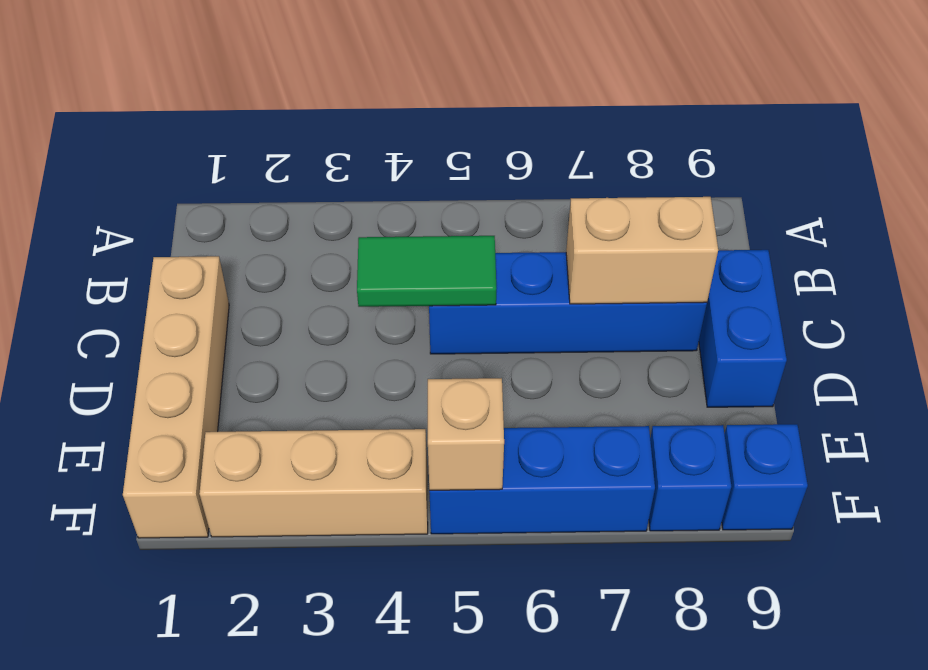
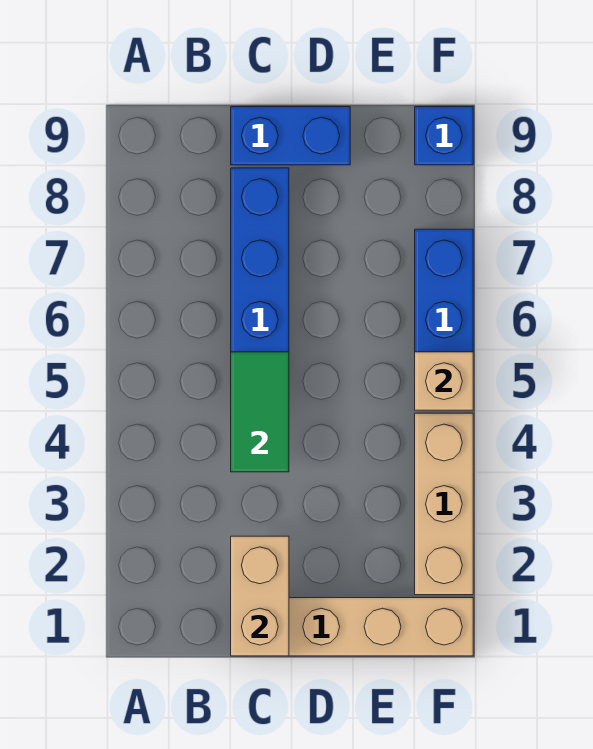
tan brick C7:C8 level 2 -> tan brick C1:C2 level 2
blue brick F8 level 1 -> none

